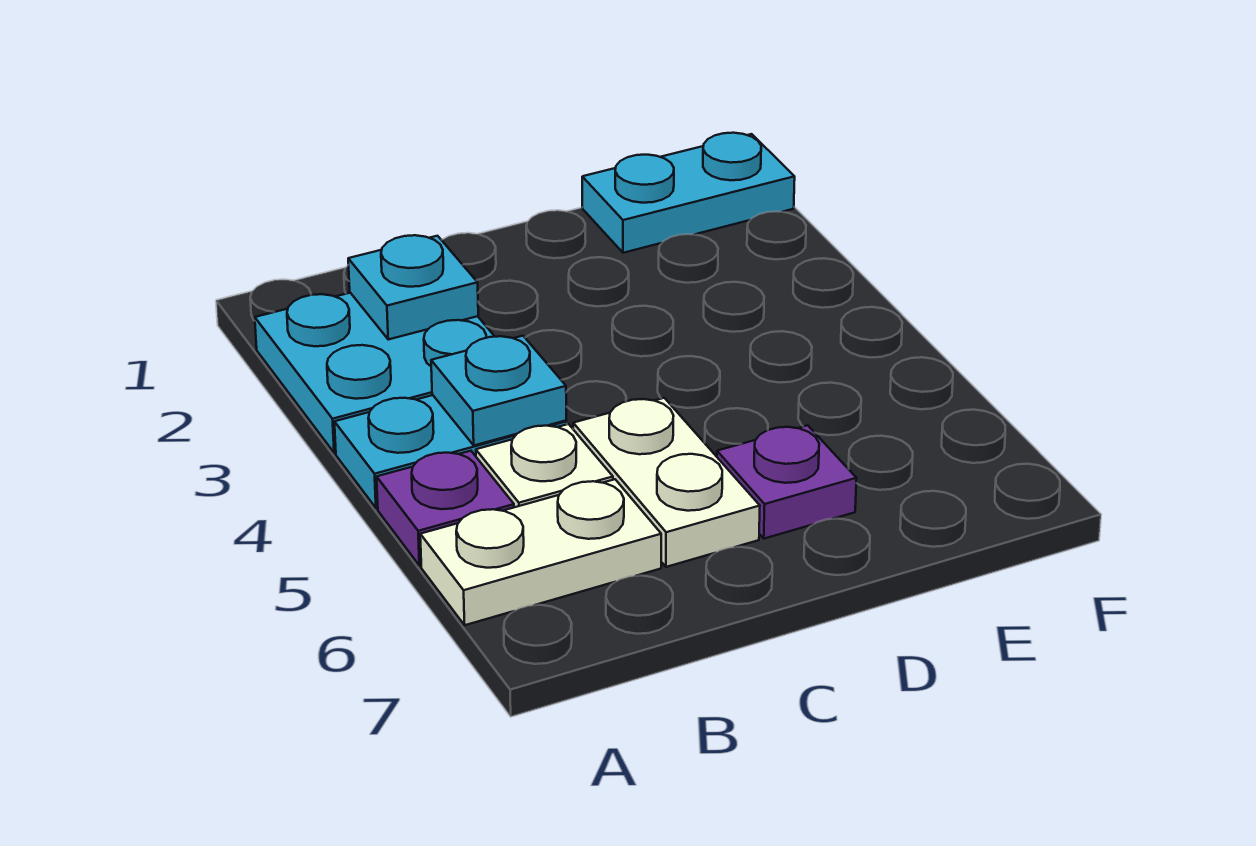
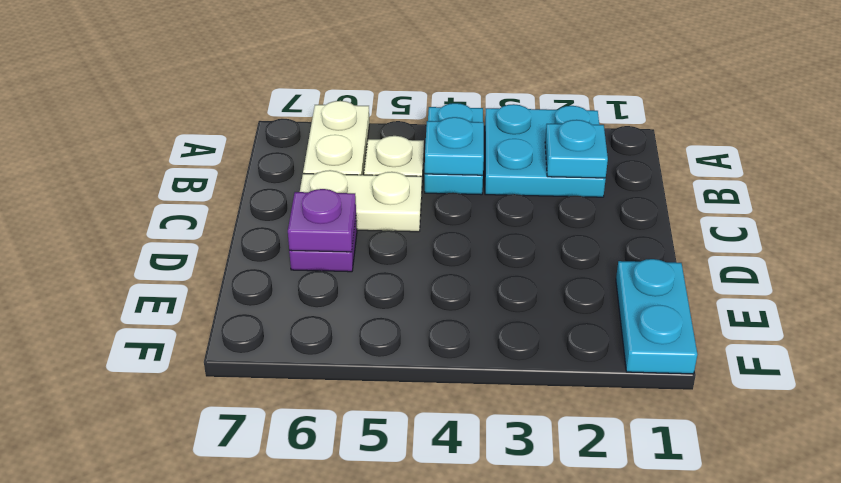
purple plate A5 level 1 -> purple plate D6 level 2

